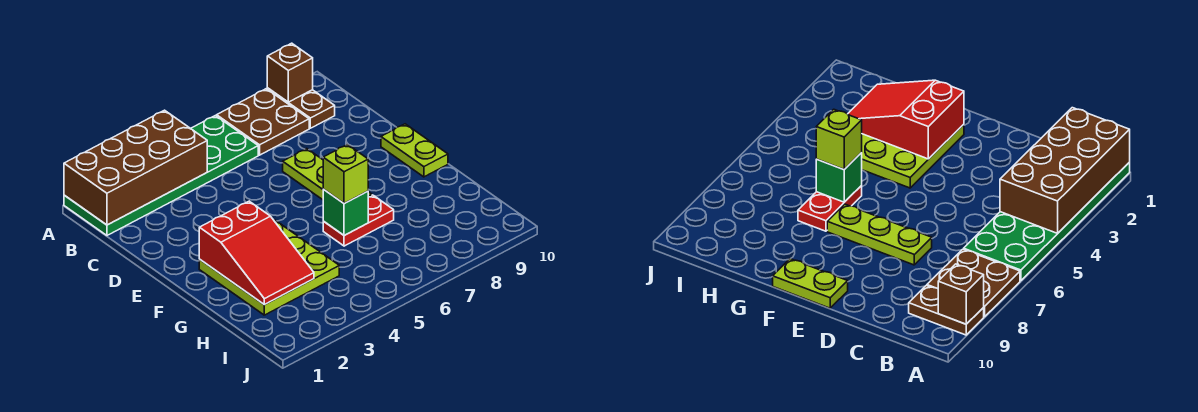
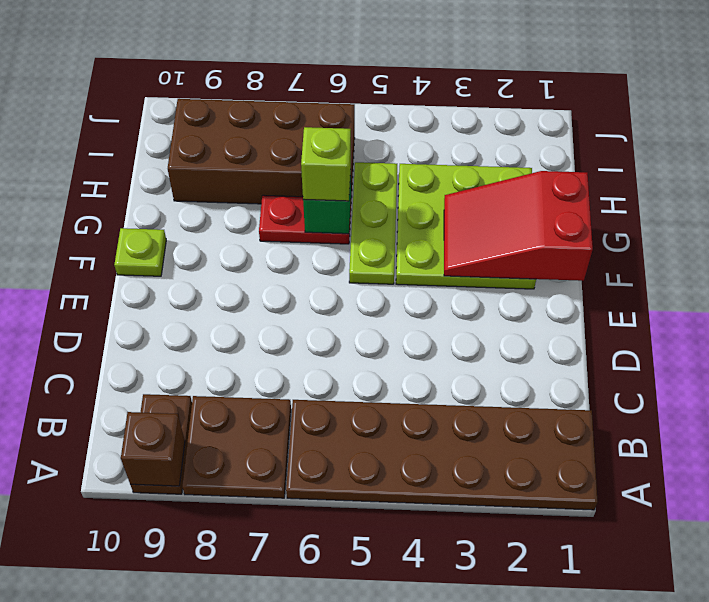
green plate A1:B6 level 1 -> brown plate A1:B6 level 1
brown brick A1:B4 level 2 -> brown brick H6:I9 level 1
lime plate D7:F7 level 1 -> lime plate F5:H5 level 1
lime plate E10:F10 level 1 -> lime plate F10 level 1
red slope F2:H3 level 2 top F -> red slope F1:G3 level 2 top 1

